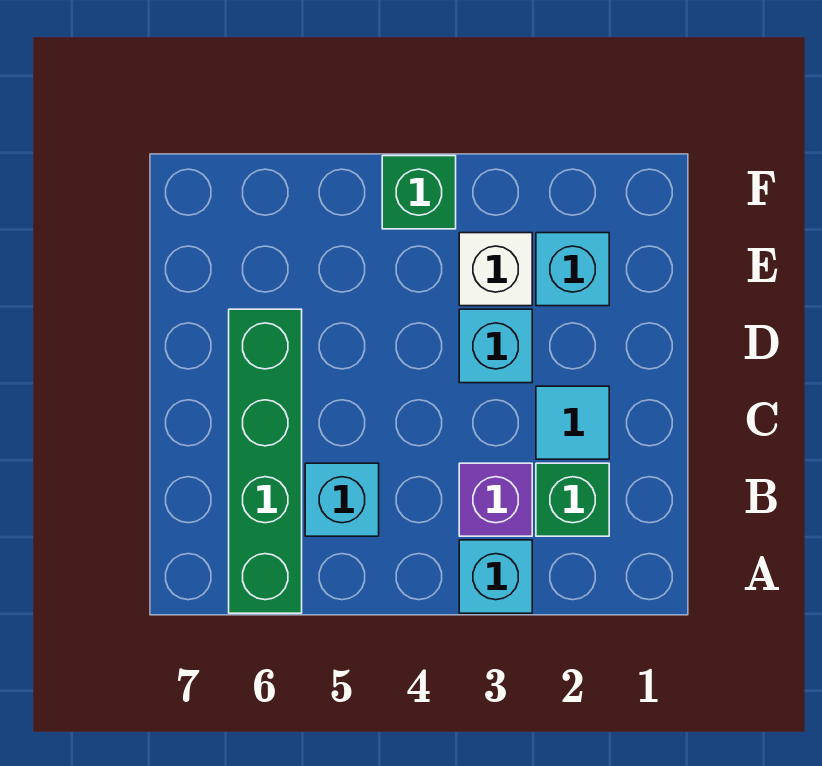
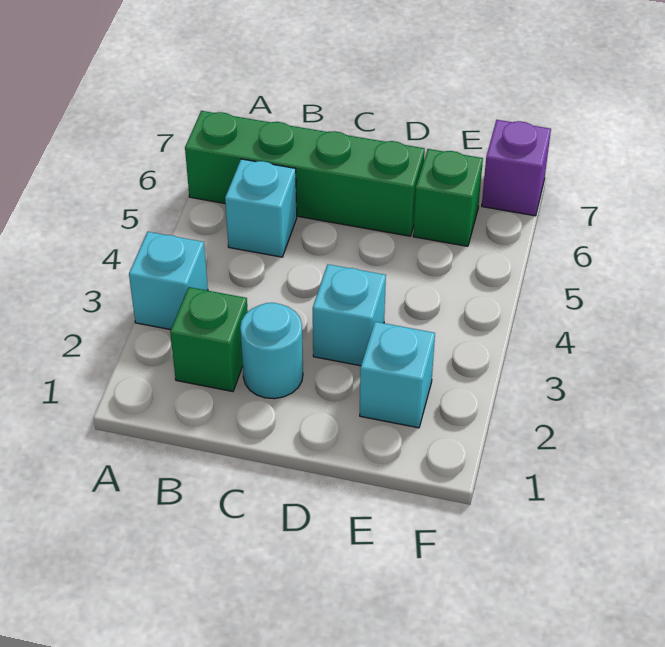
purple brick B3 level 1 -> purple brick F7 level 1
cyan tile C2 level 1 -> cyan round brick C2 level 1
white brick E3 level 1 -> none
green brick F4 level 1 -> green brick E6 level 1

